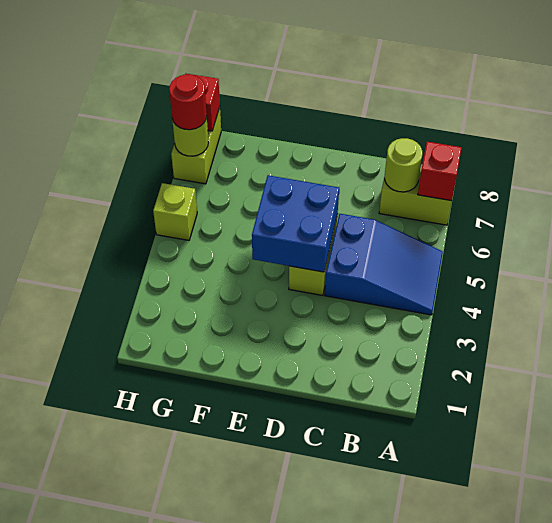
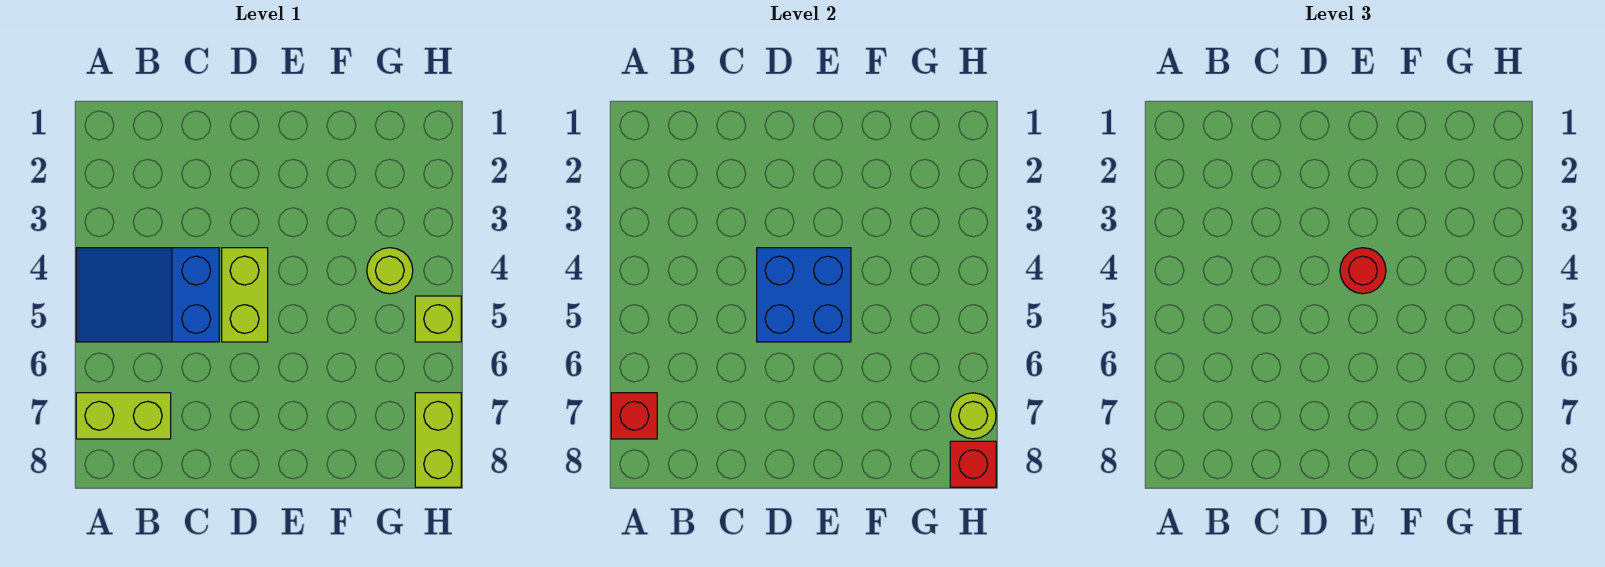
lime round brick B7 level 2 -> lime round brick G4 level 1
red round brick H7 level 3 -> red round brick E4 level 3

